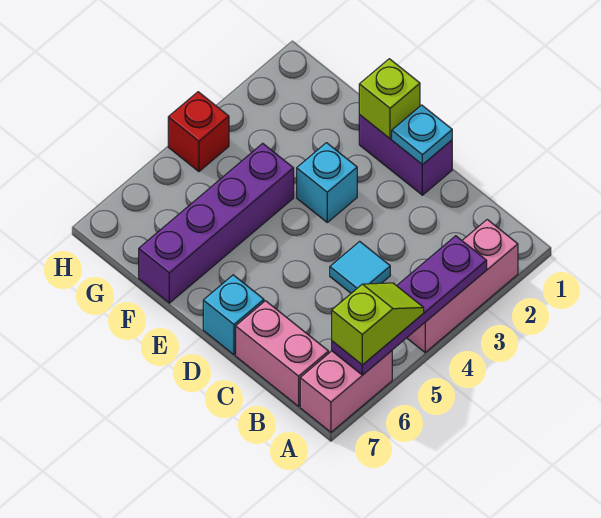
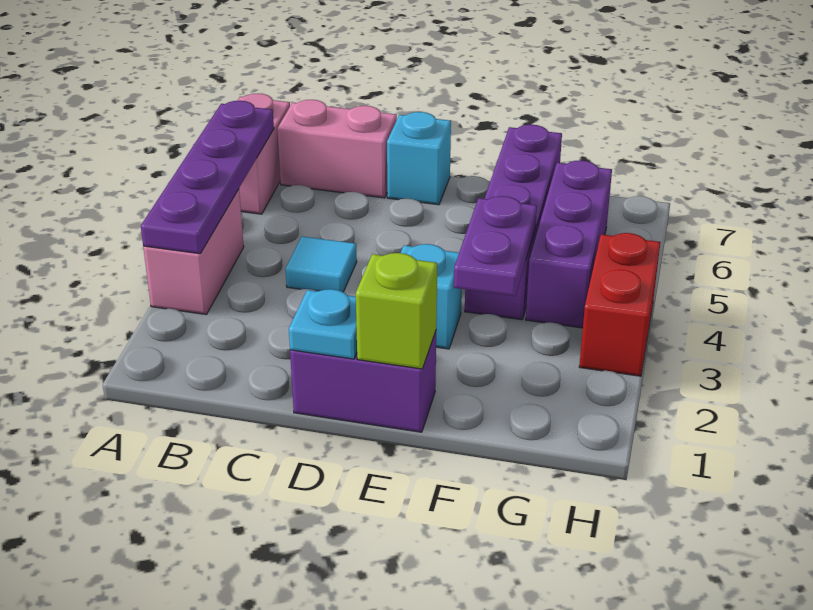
pink brick A2:A4 level 1 -> pink brick A3:A4 level 1
lime slope A5:A6 level 3 top 6 -> none
none -> purple plate F3:F4 level 2
none -> purple brick G4:G6 level 1
red brick H4 level 1 -> red brick H3:H4 level 1

